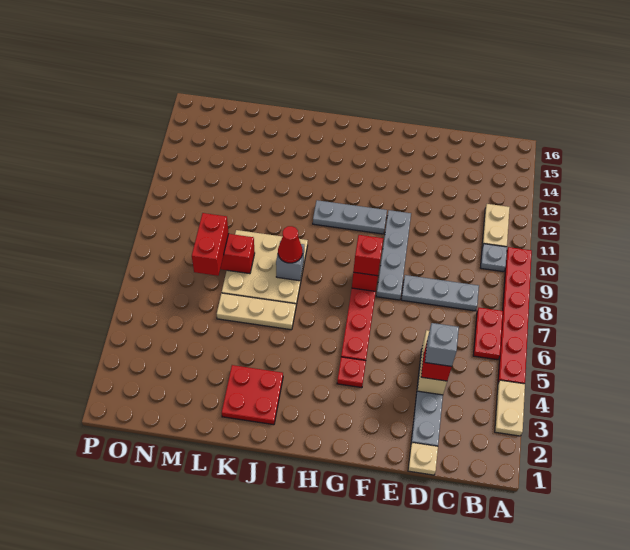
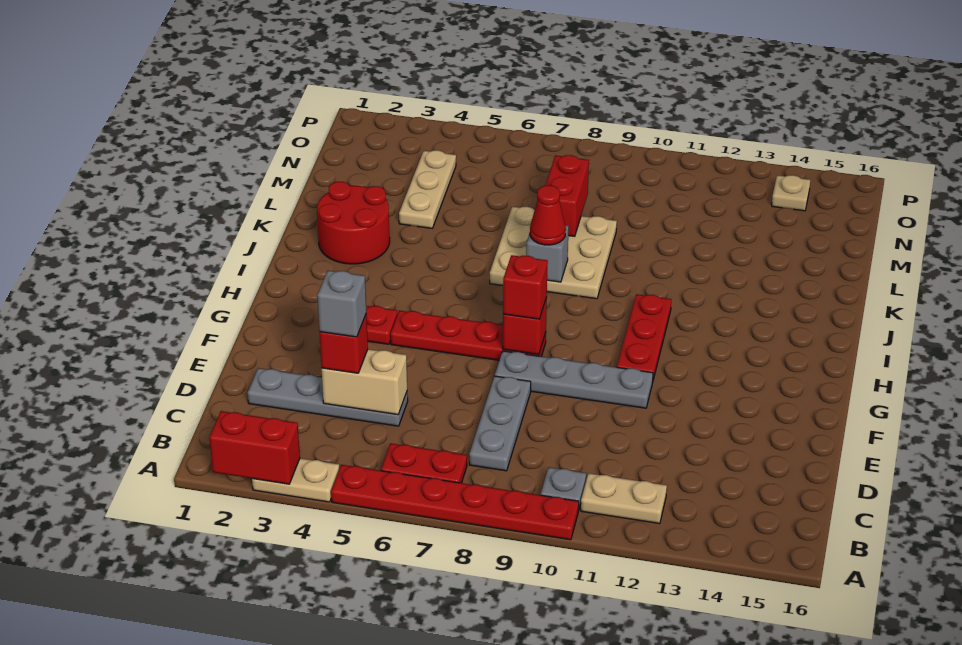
tan plate D1 level 1 -> tan plate O14 level 1
grey plate G11:I11 level 1 -> red plate G11:I11 level 1
red plate J2:K3 level 1 -> red round brick J2:K3 level 1
tan plate J6:L6 level 1 -> tan plate L4:N4 level 1
red brick M7:M8 level 3 -> red brick A2:A3 level 2

